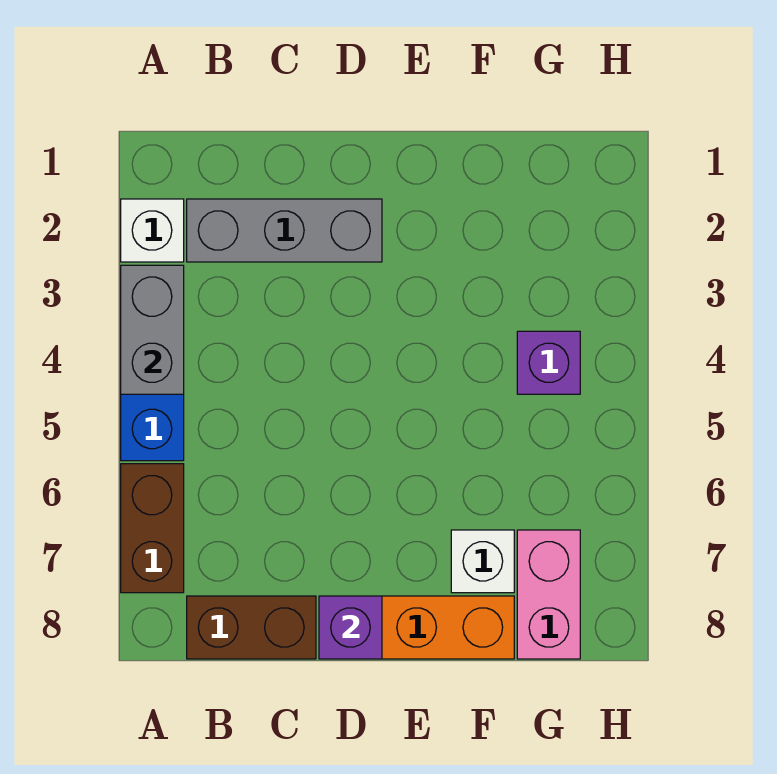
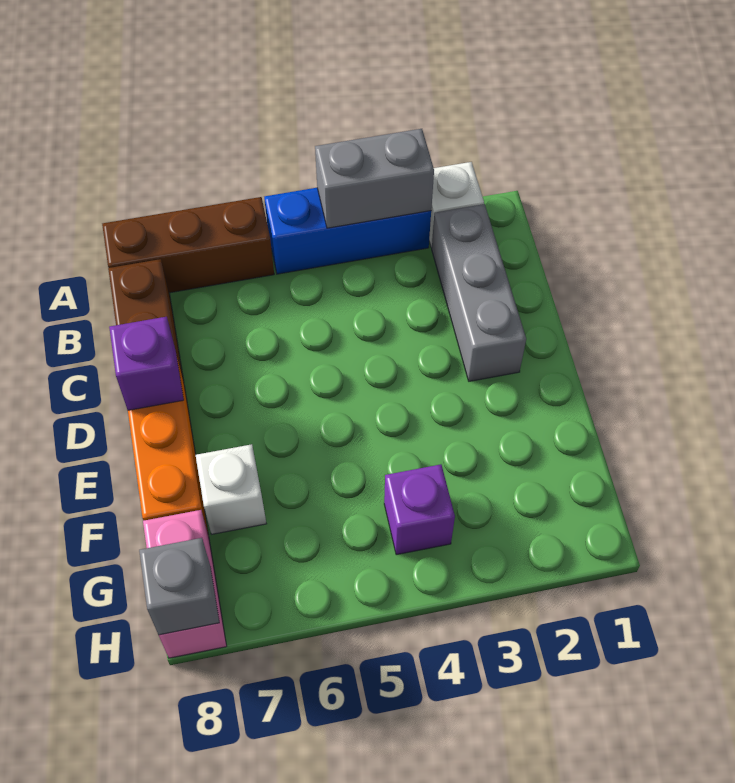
brown brick A6:A7 level 1 -> brown brick A6:A8 level 1
pink brick G7:G8 level 1 -> pink brick G8:H8 level 1
none -> grey brick H8 level 2

